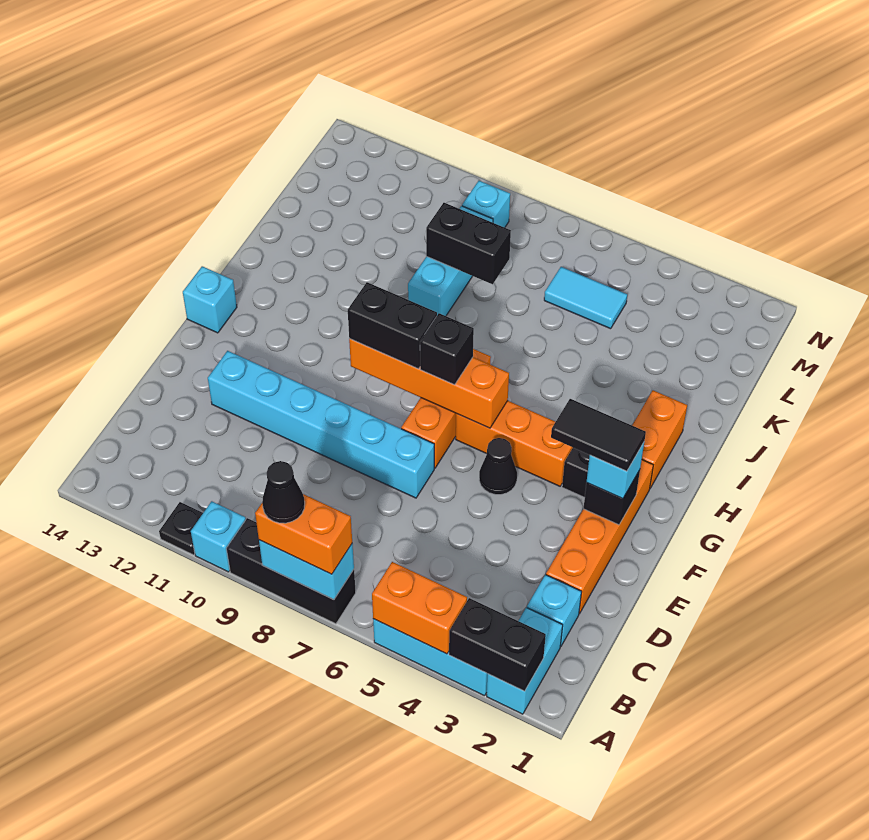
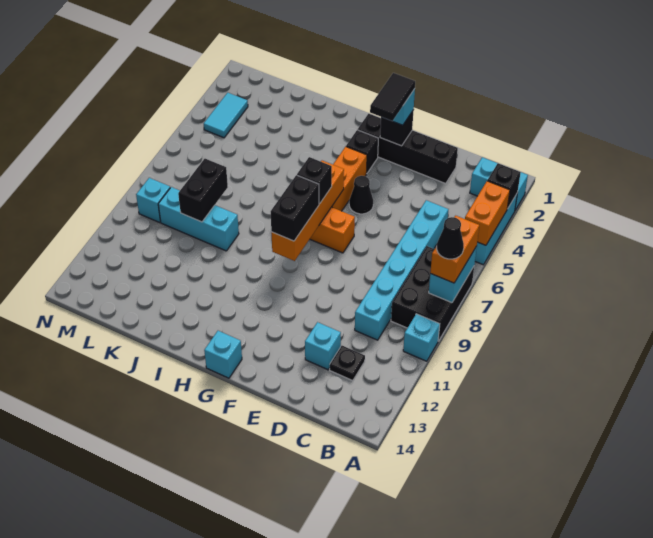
black brick A2:A3 level 2 -> black brick A3 level 2
black brick A7:A9 level 1 -> black brick A7:B9 level 1
black plate A11 level 1 -> black plate C12 level 1
cyan brick C2 level 1 -> cyan brick D12 level 1
orange brick D2:G2 level 1 -> black brick D2:G2 level 1
cyan brick E7:E12 level 1 -> cyan brick C5:C10 level 1
orange brick H2:I2 level 1 -> none
cyan tile L5:L6 level 1 -> cyan tile M3:M4 level 1

